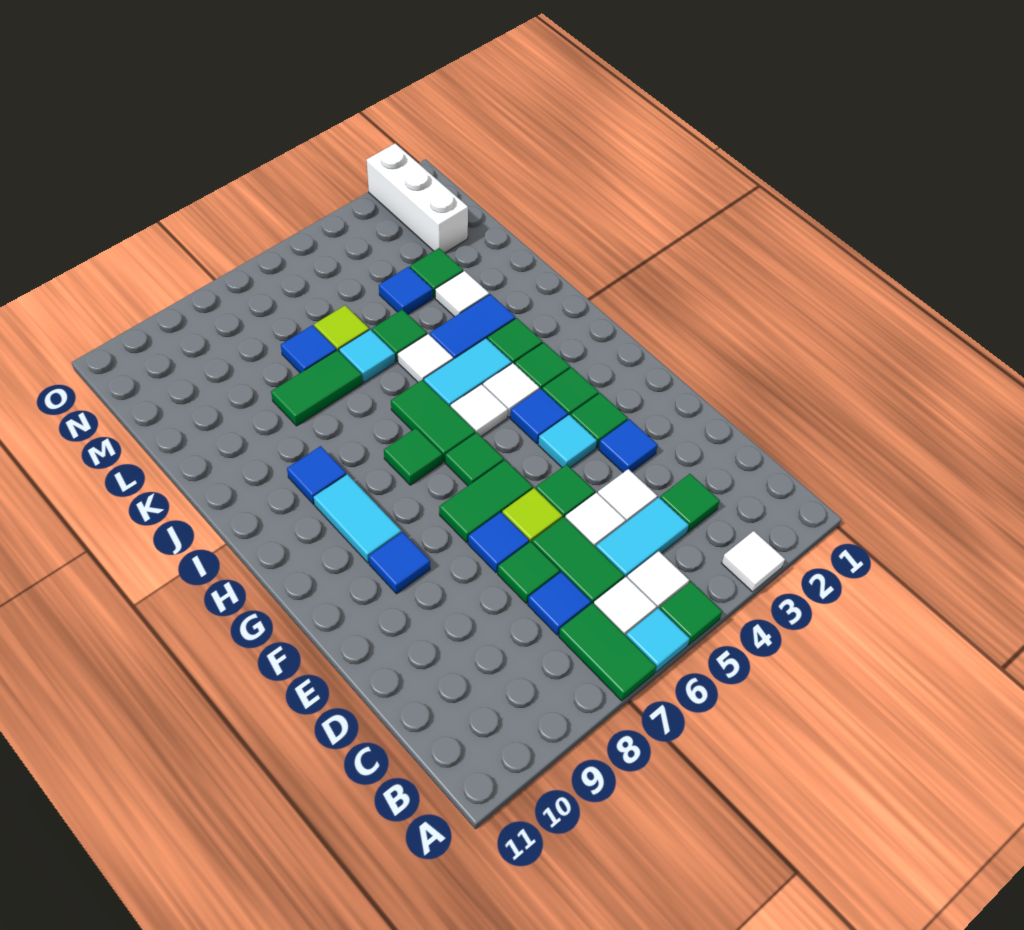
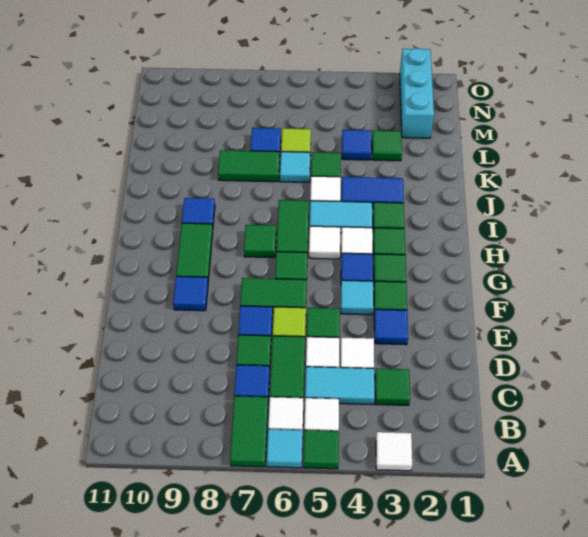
cyan tile G9:H9 level 1 -> green tile G9:H9 level 1
white tile K3 level 1 -> none
white brick M2:O2 level 1 -> cyan brick M2:O2 level 1

